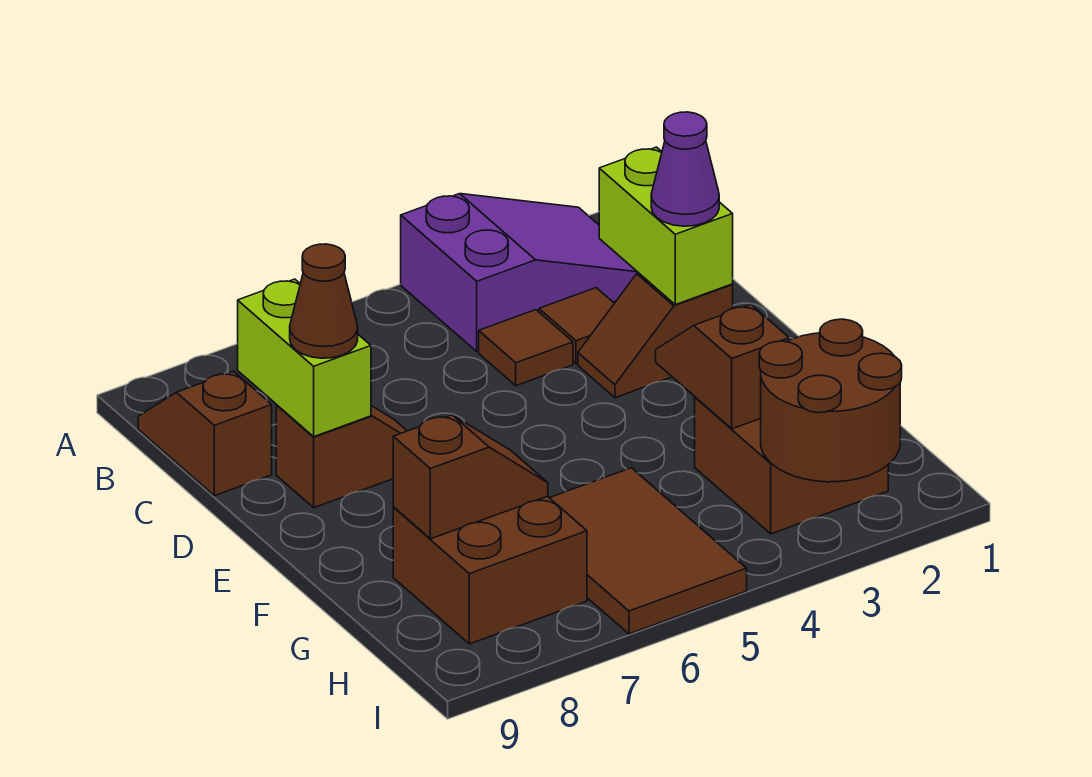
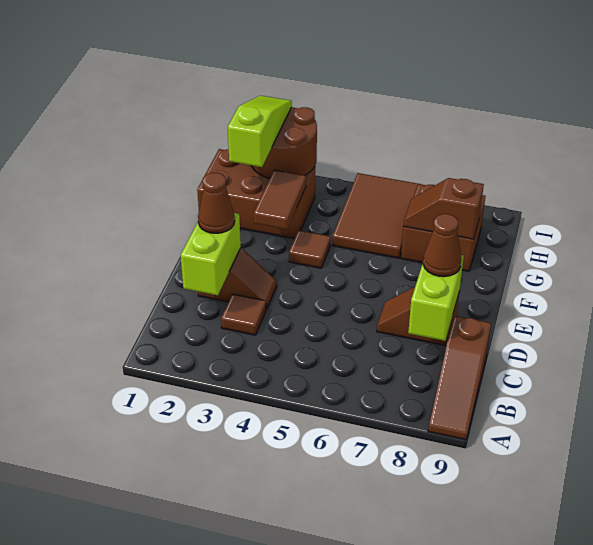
purple slope A2:B4 level 1 top 4 -> none
brown slope B9:C9 level 1 top C -> brown slope A9:C9 level 1 top C
brown tile C4 level 1 -> brown tile F4 level 1
purple cone D2 level 3 -> brown cone D2 level 3
brown slope F3:G3 level 2 top G -> brown tile F3:G3 level 2
brown brick G2:H3 level 1 -> brown brick G1:H3 level 1
none -> lime slope G2:I2 level 3 top G

